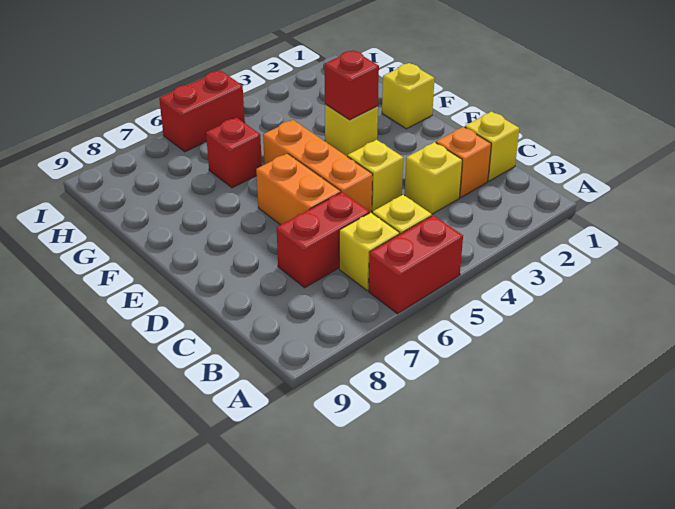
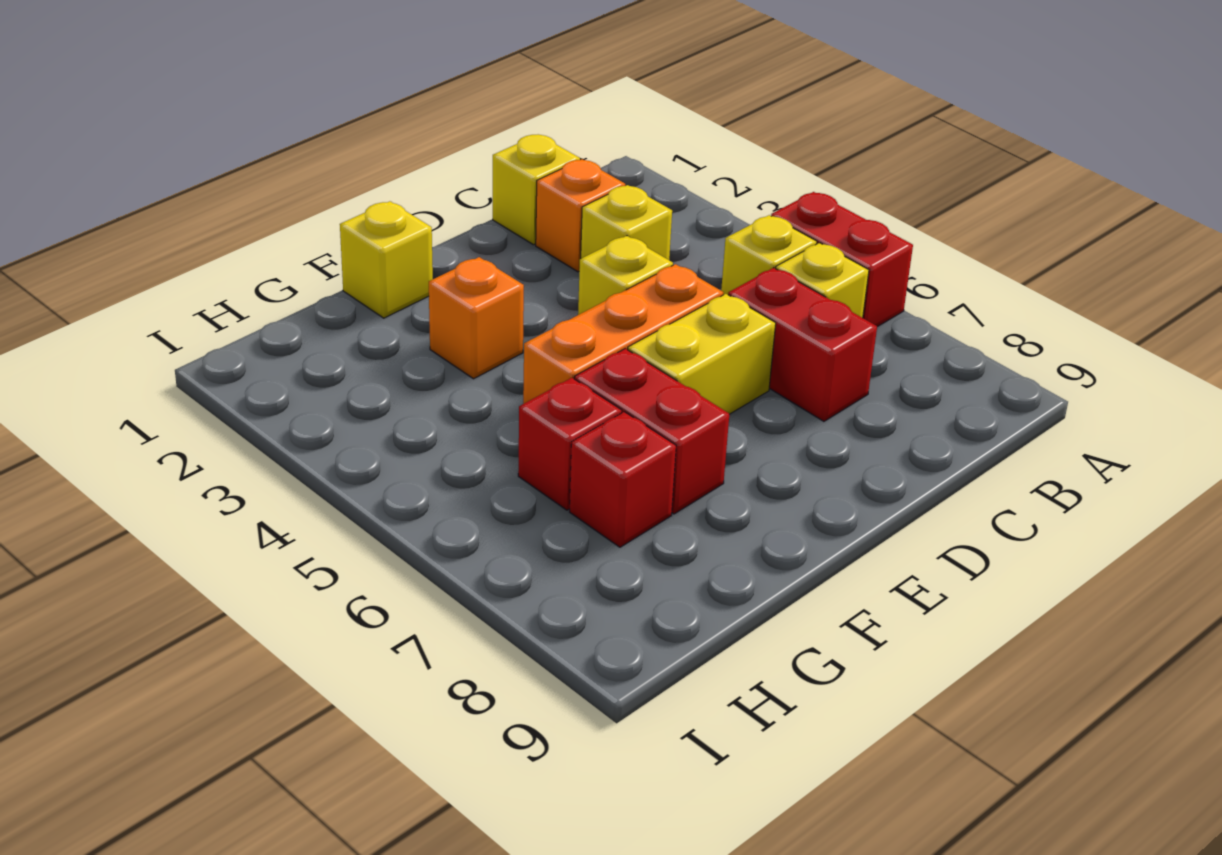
orange brick D6:E6 level 1 -> yellow brick D6:E6 level 1
yellow brick F3 level 1 -> orange brick F3 level 1
red brick F3 level 2 -> red brick G7 level 1
red brick I5:I6 level 1 -> red brick F6:F7 level 1

